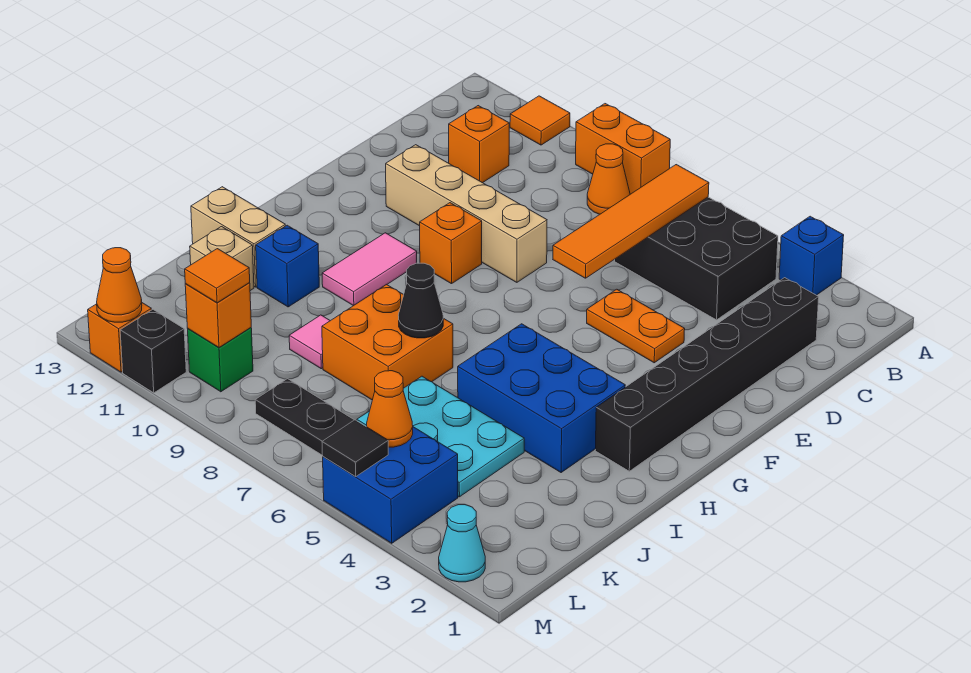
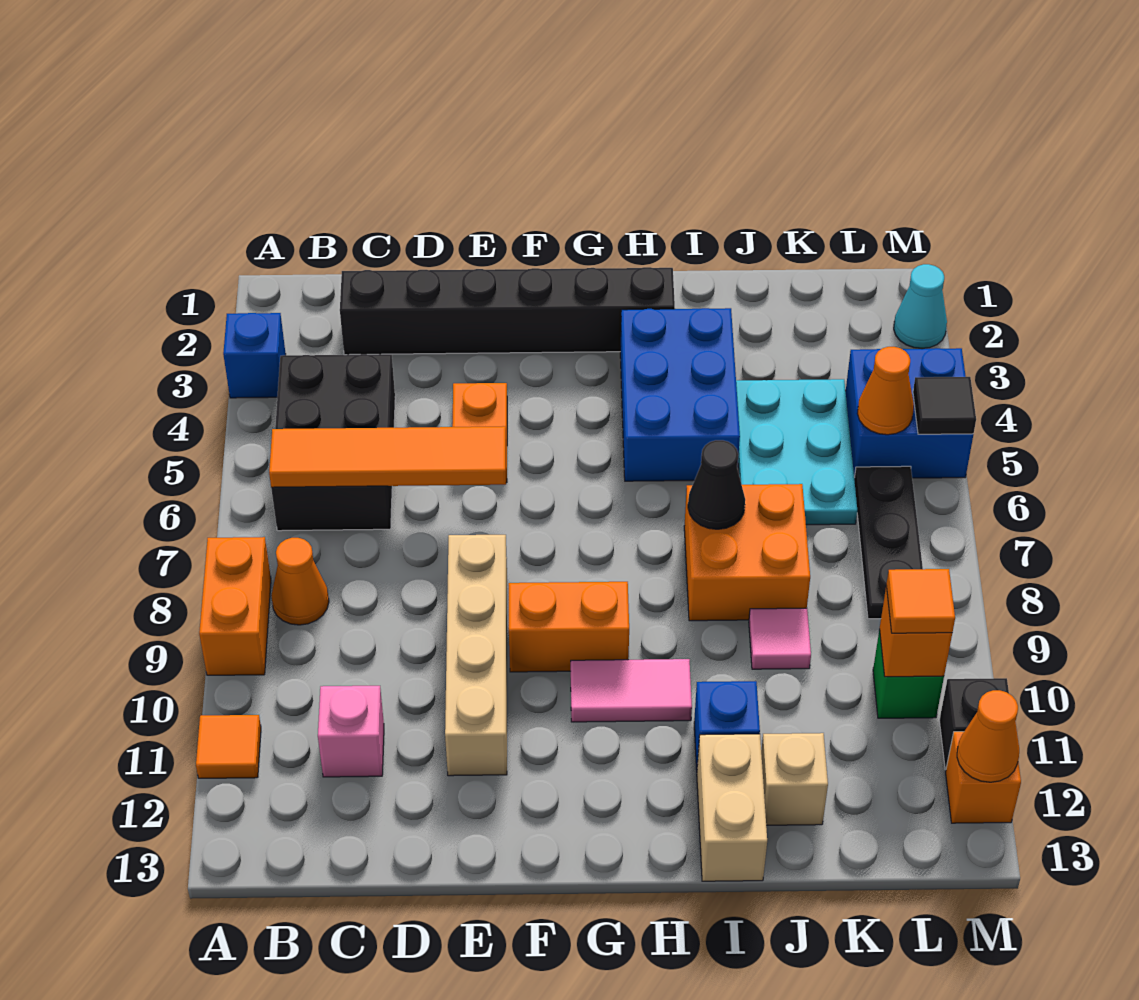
orange brick C11 level 1 -> pink brick C11 level 1
orange brick F9 level 1 -> orange brick F9:G9 level 1

